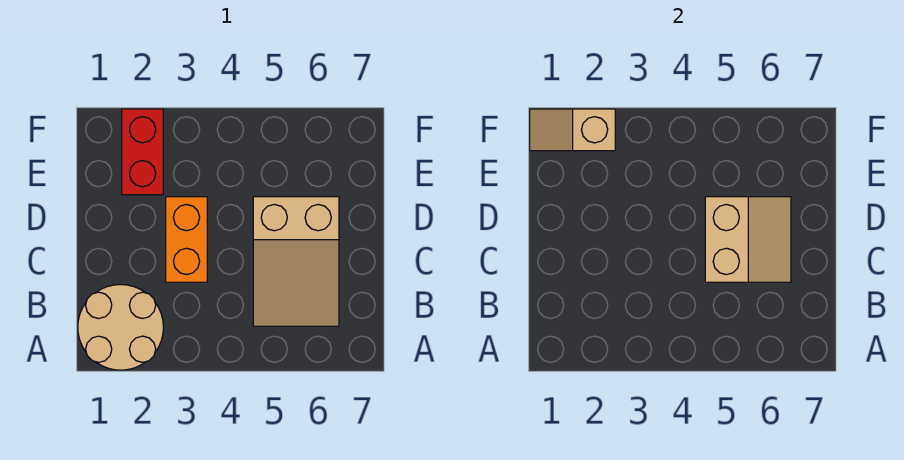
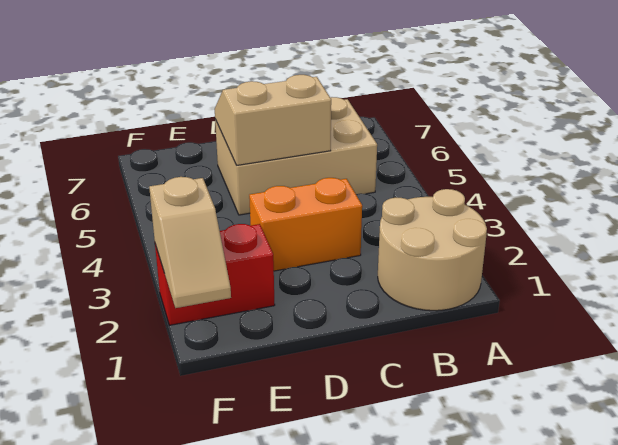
tan slope B5:D6 level 1 top D -> tan brick B5:D6 level 1

